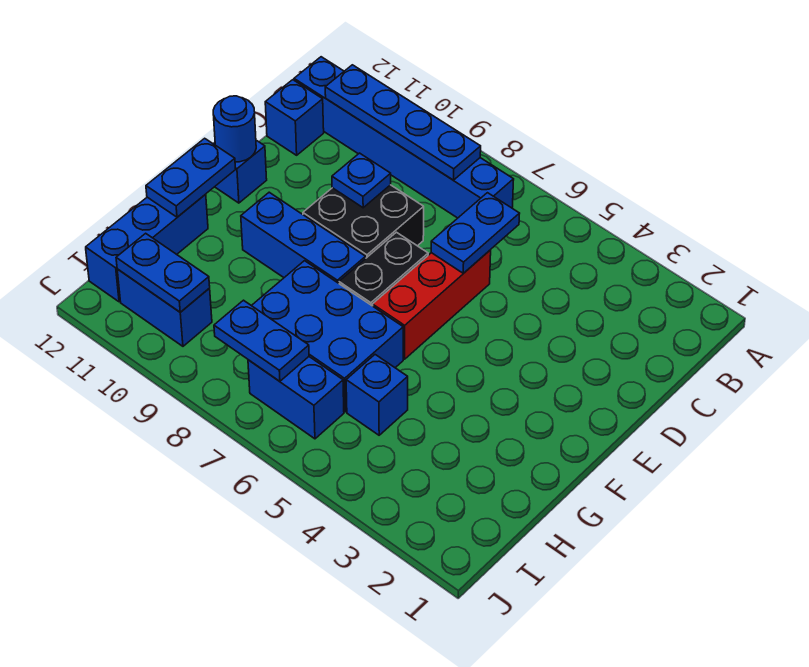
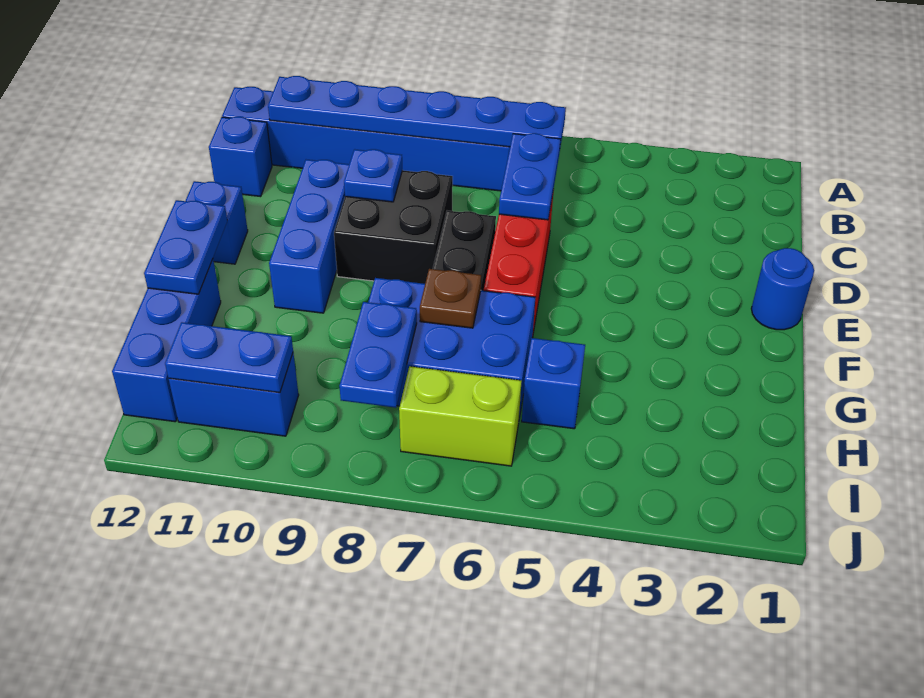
blue plate B8:B11 level 2 -> blue plate B6:B11 level 2
blue round brick E12 level 2 -> blue round brick E1 level 1
blue brick F8:F10 level 1 -> blue brick D10:F10 level 1
none -> brown plate G7 level 2
blue brick I6:I7 level 1 -> lime brick I6:I7 level 1
blue plate I7:I8 level 2 -> blue plate H8:I8 level 2

